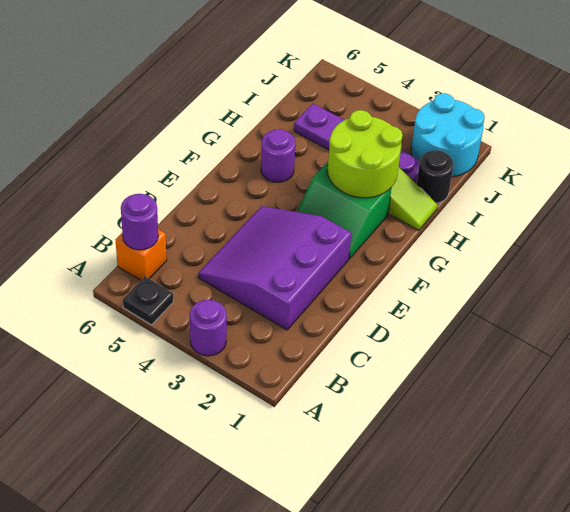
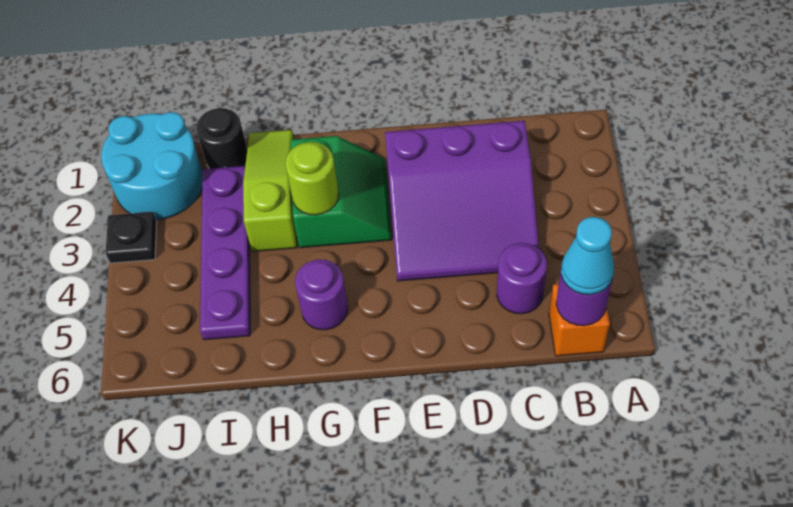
purple round brick A3 level 1 -> purple round brick C5 level 1
black plate A5 level 1 -> black plate K3 level 1
none -> cyan cone B6 level 3
lime round brick G2:H3 level 2 -> lime round brick G3 level 2

